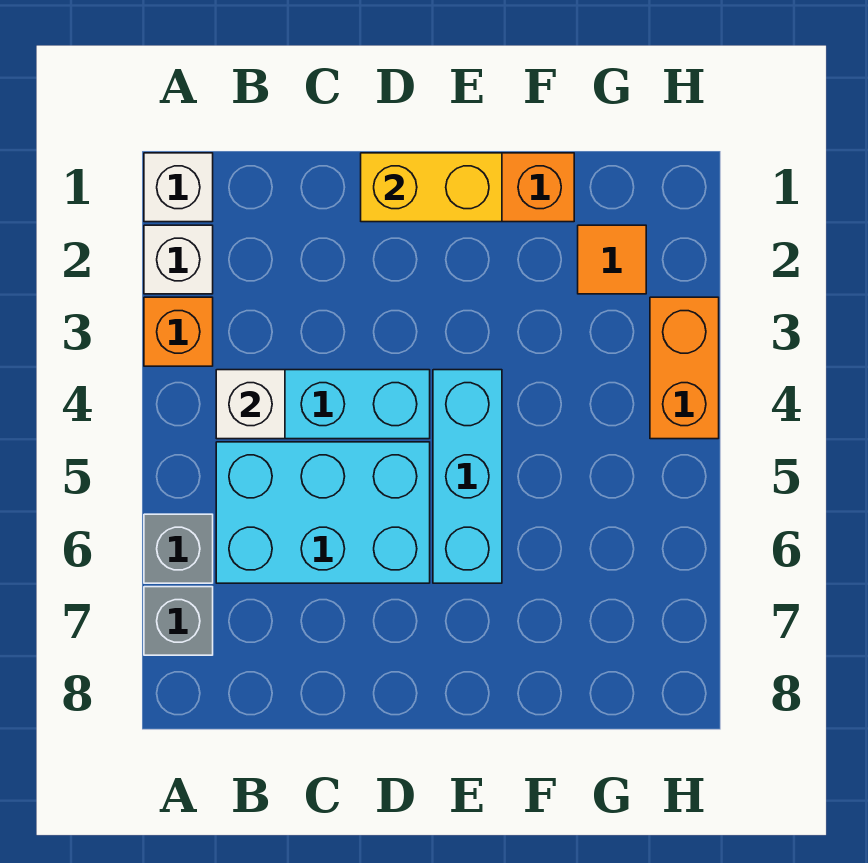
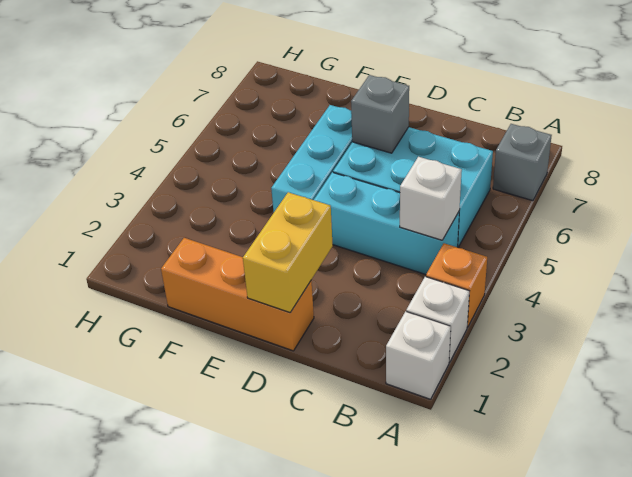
grey brick A6 level 1 -> grey brick D6 level 2
yellow brick D1:E1 level 2 -> yellow brick D1:D2 level 2
orange tile G2 level 1 -> none
orange brick H3:H4 level 1 -> none

